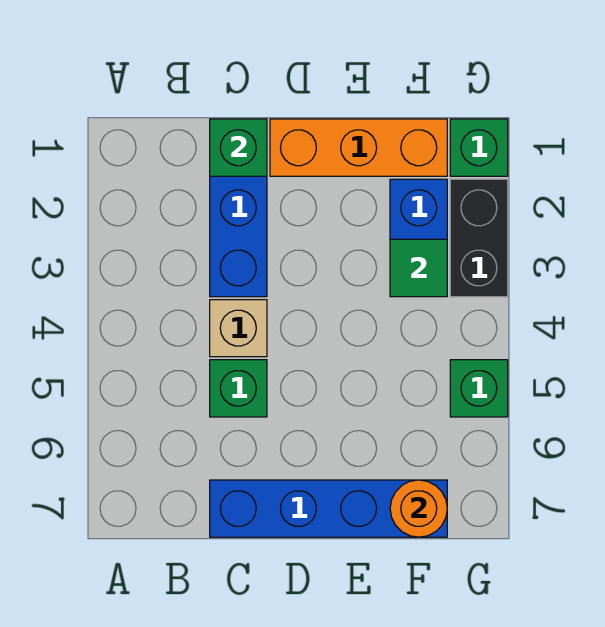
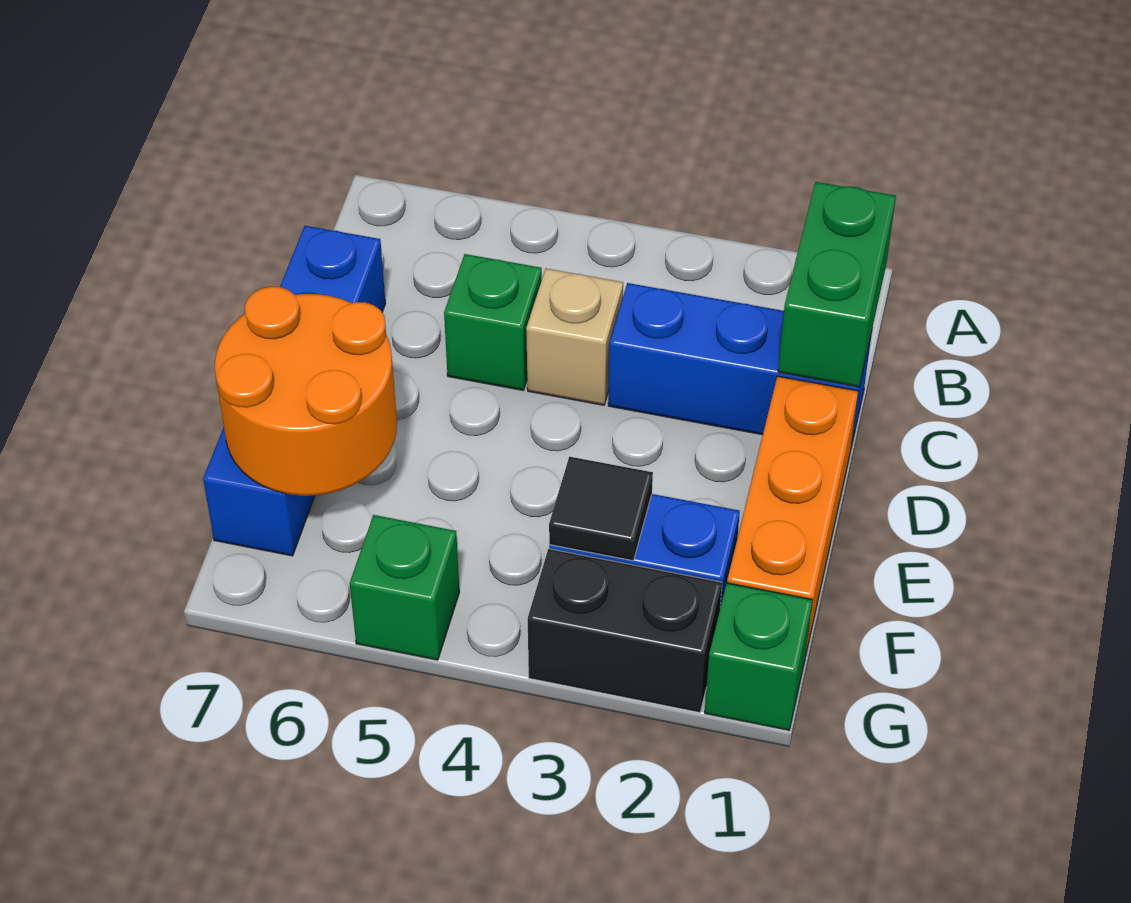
green brick C1 level 2 -> green brick B1:C1 level 2
green tile F3 level 2 -> black tile F3 level 2
orange round brick F7 level 2 -> orange round brick E6:F7 level 2

